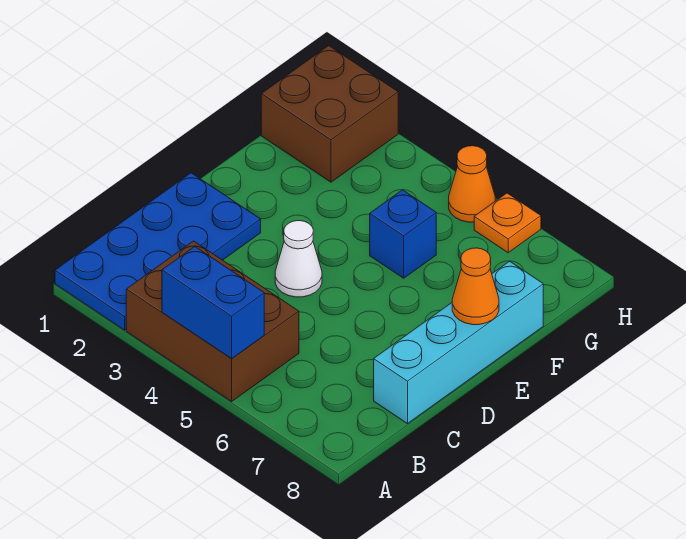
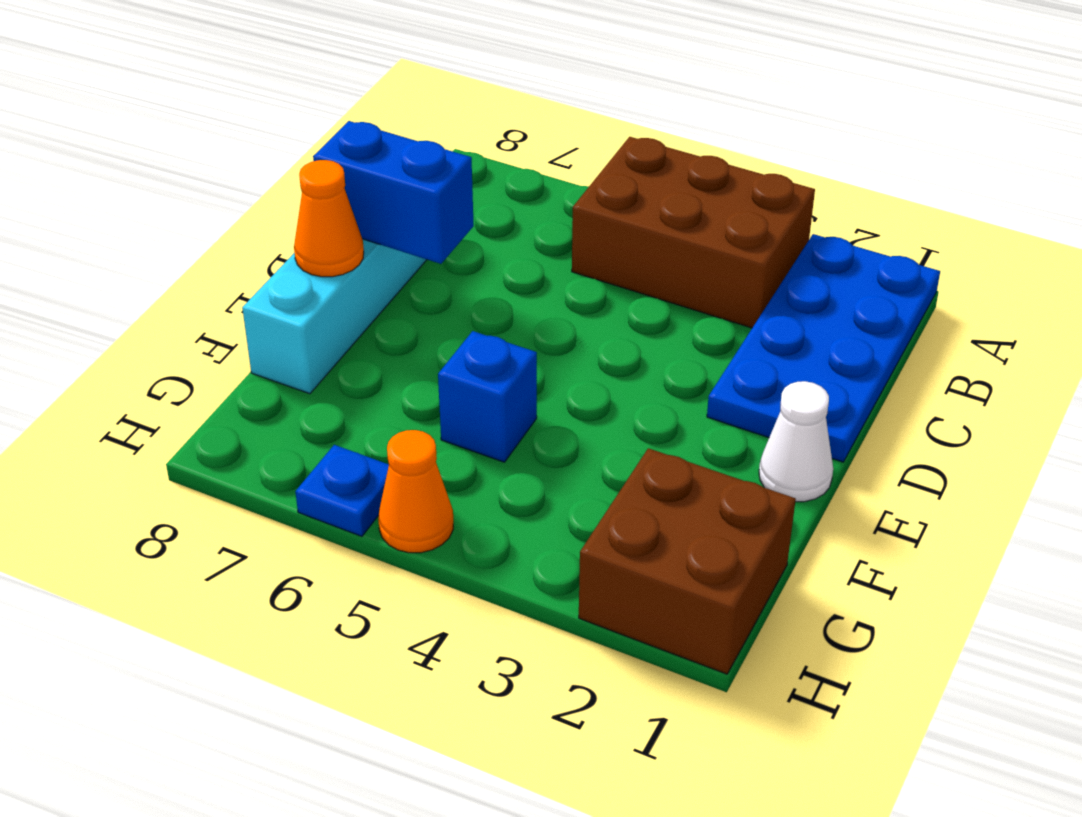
blue brick A4:A5 level 2 -> blue brick D7:D8 level 2
white cone D4 level 1 -> white cone E1 level 1
orange plate H6 level 1 -> blue plate H6 level 1

